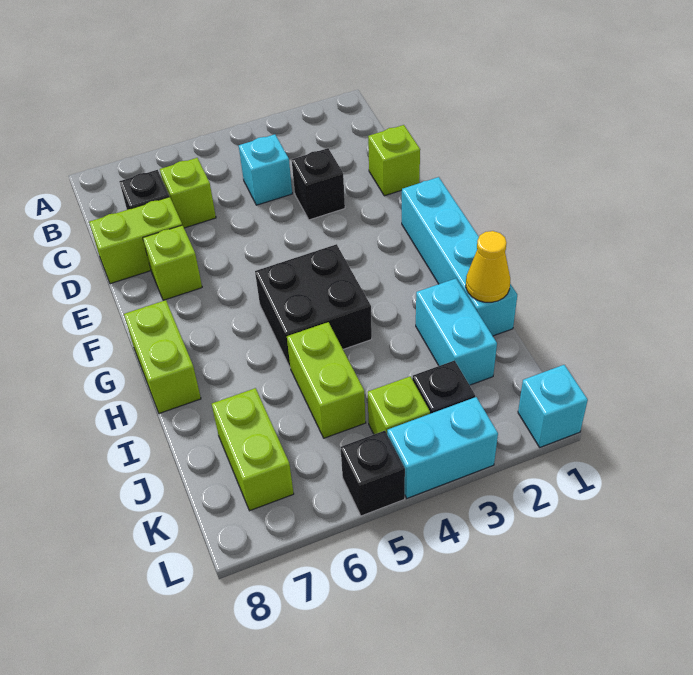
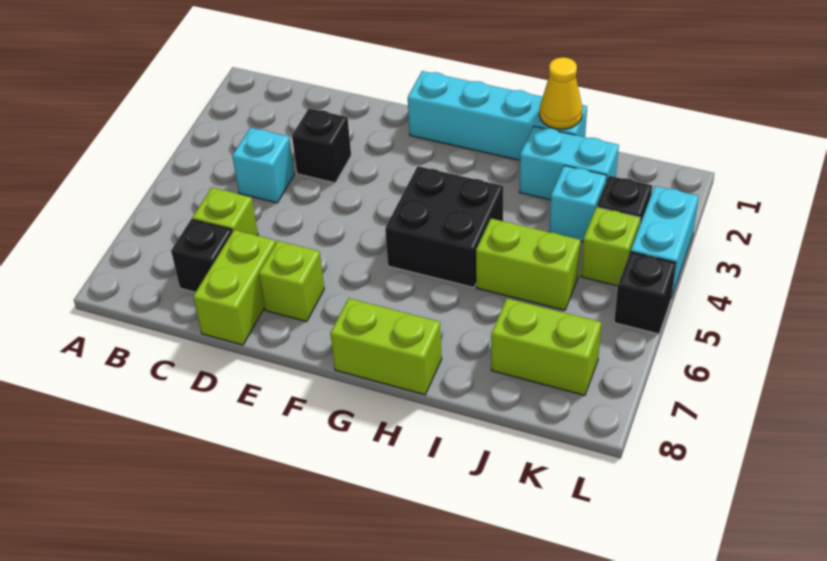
lime brick D1 level 1 -> none
cyan brick L1 level 1 -> cyan brick J3 level 1

